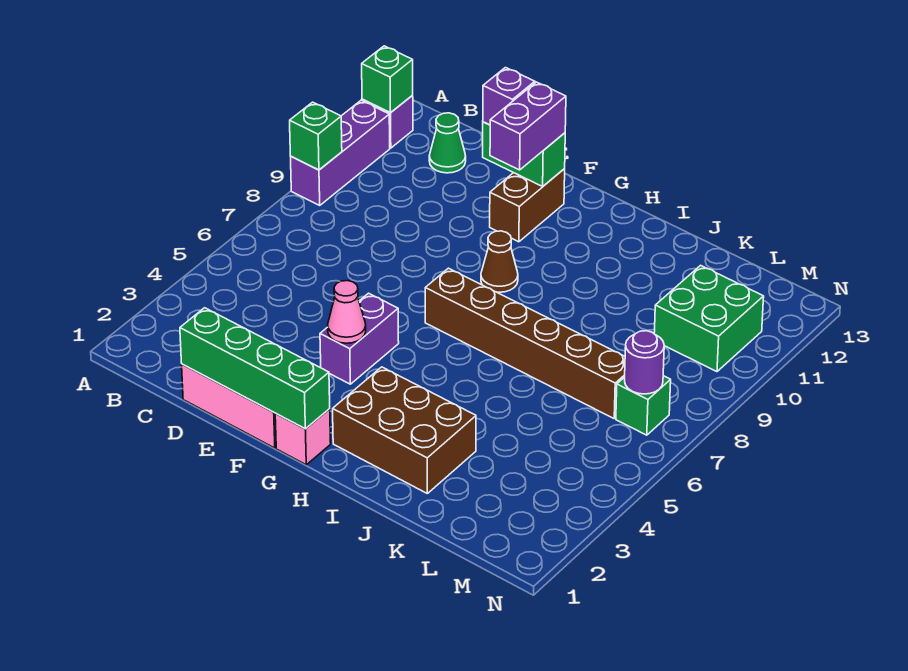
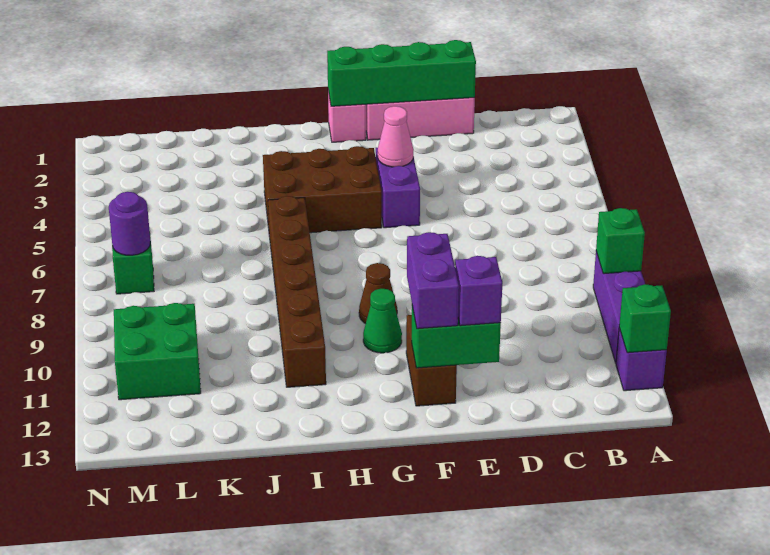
green cone C12 level 1 -> green cone G10 level 1
brown brick G7:L7 level 1 -> brown brick I6:I11 level 1
brown brick H2:J3 level 1 -> brown brick G4:I5 level 1

